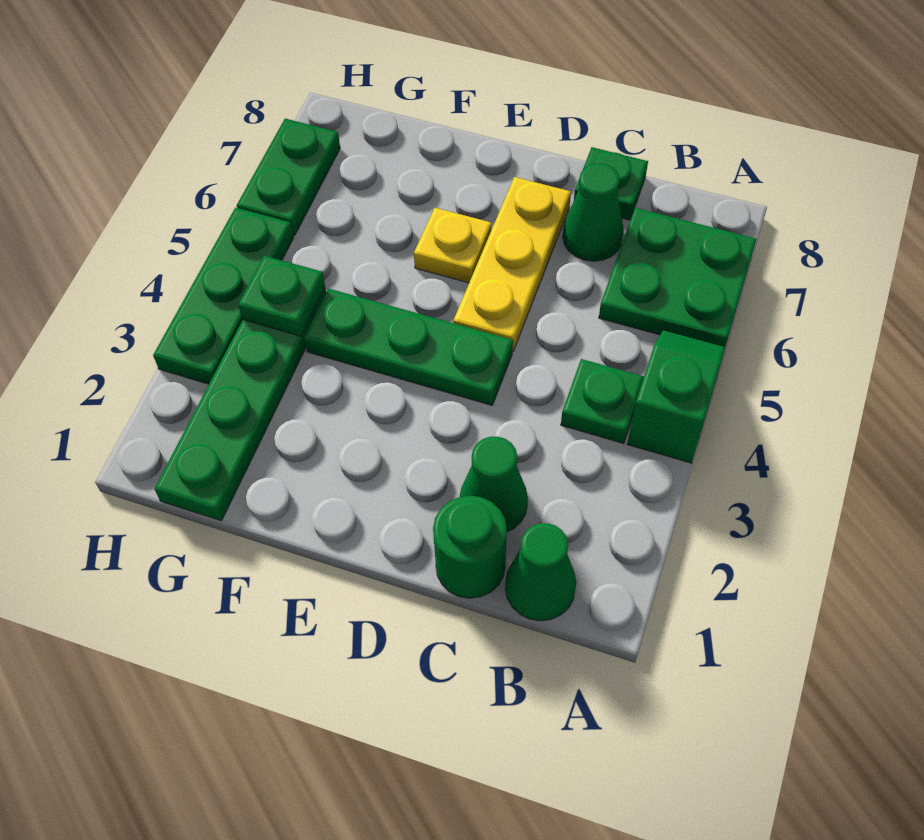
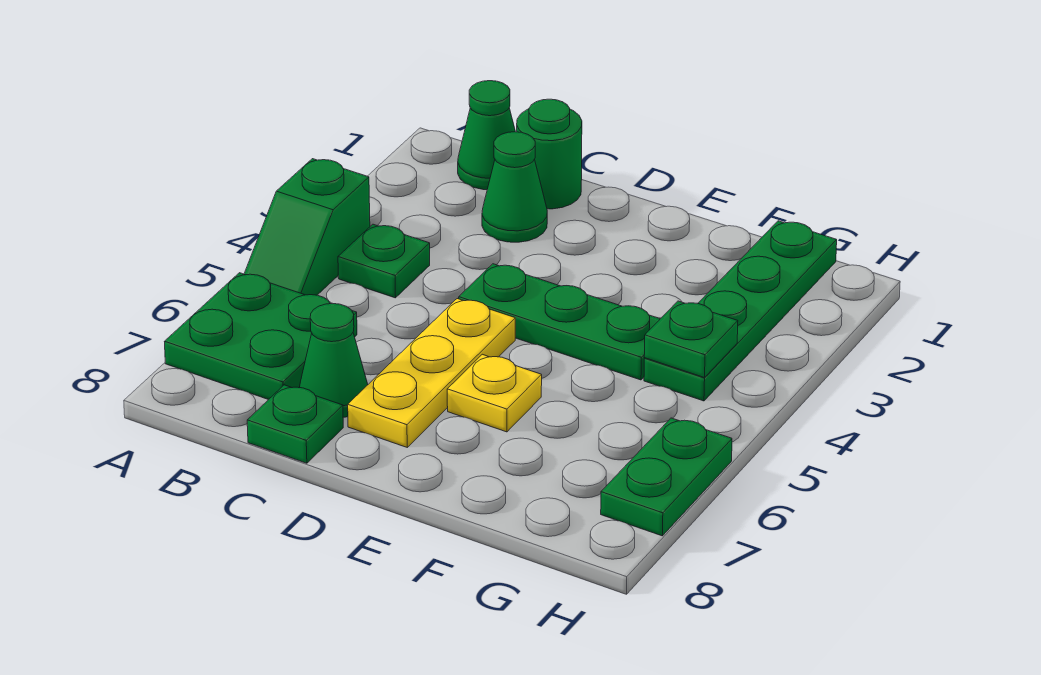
green plate H3:H5 level 1 -> none

